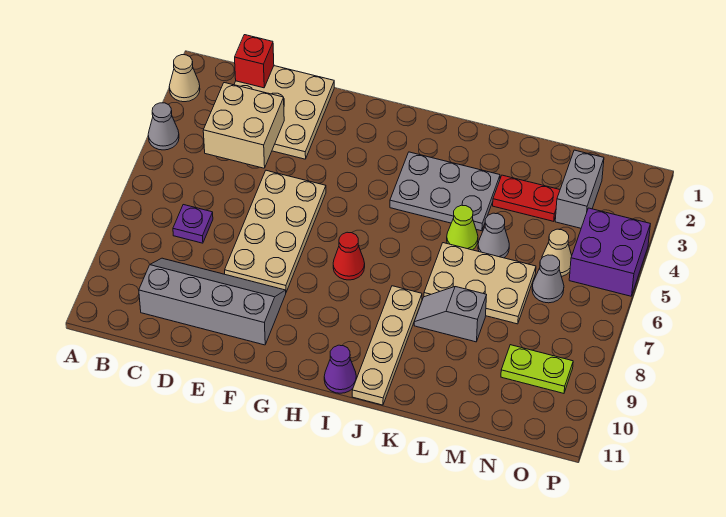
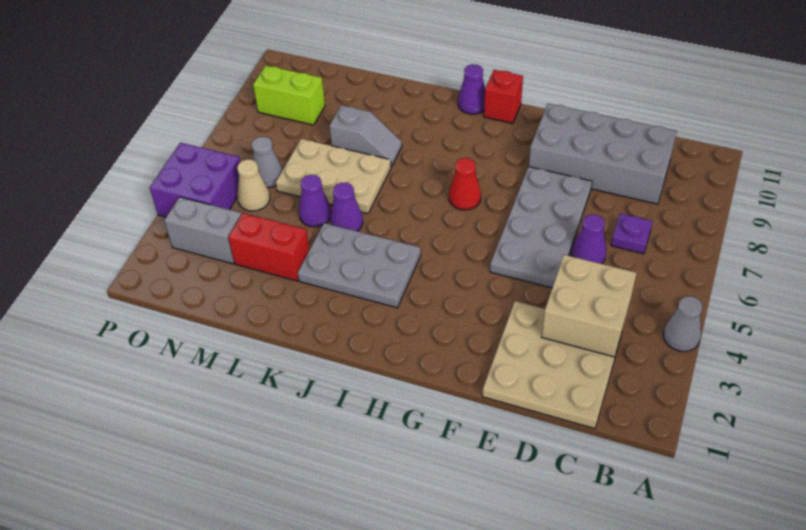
tan cone A2 level 1 -> none
red brick C1 level 2 -> red brick H11 level 1
grey slope C9:F10 level 1 top 10 -> grey brick C9:F10 level 1
none -> purple cone D6 level 1
tan plate E5:F8 level 1 -> grey plate E5:F8 level 1
tan plate J8:J11 level 1 -> none
lime cone K5 level 1 -> purple cone K5 level 1
red plate L3:M3 level 1 -> red brick L3:M3 level 1
grey cone L5 level 1 -> purple cone L5 level 1
grey brick N2:N3 level 1 -> grey brick N3:O3 level 1
lime plate N9:O9 level 1 -> lime brick N9:O9 level 1

